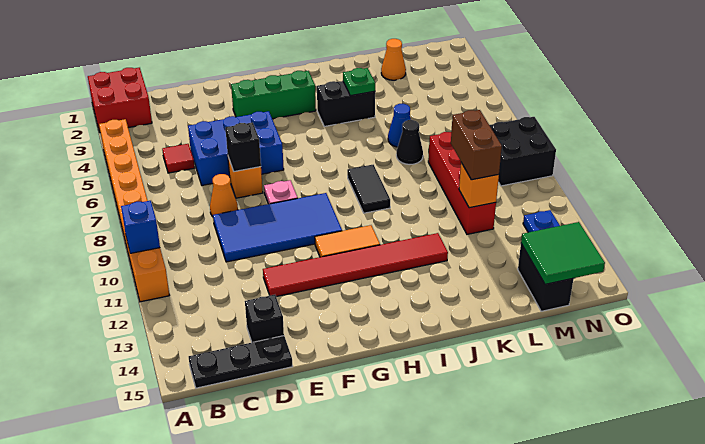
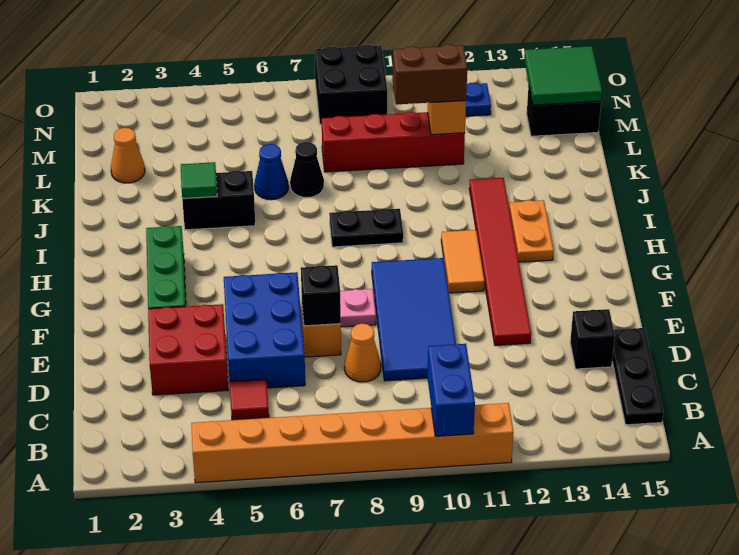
red brick A1:B2 level 1 -> red brick D3:E4 level 1
blue brick A10 level 2 -> blue brick A10:B10 level 2
none -> orange plate H13:I13 level 1
black brick I4:J4 level 1 -> black brick J4:J5 level 1
black tile I8:I9 level 1 -> black plate I8:I9 level 1
green plate J4 level 2 -> green tile J4 level 2

